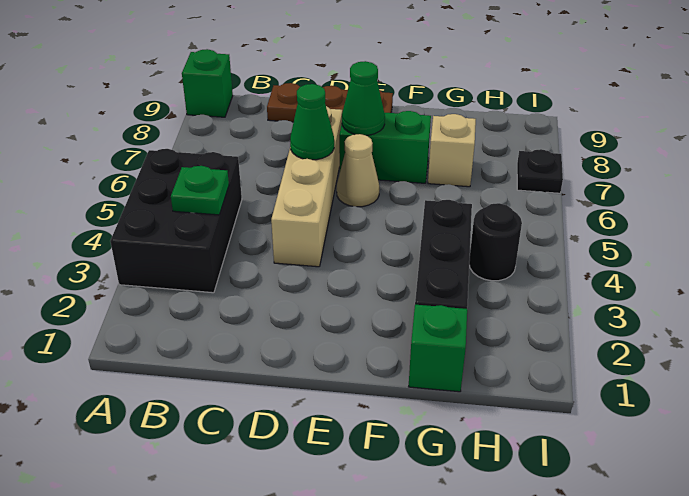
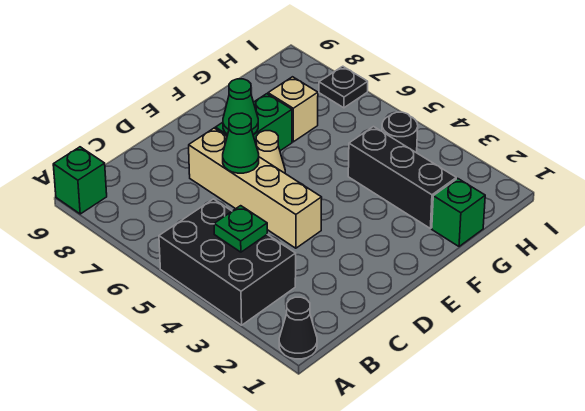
none -> black cone A1 level 1
brown plate C9:E9 level 1 -> none

